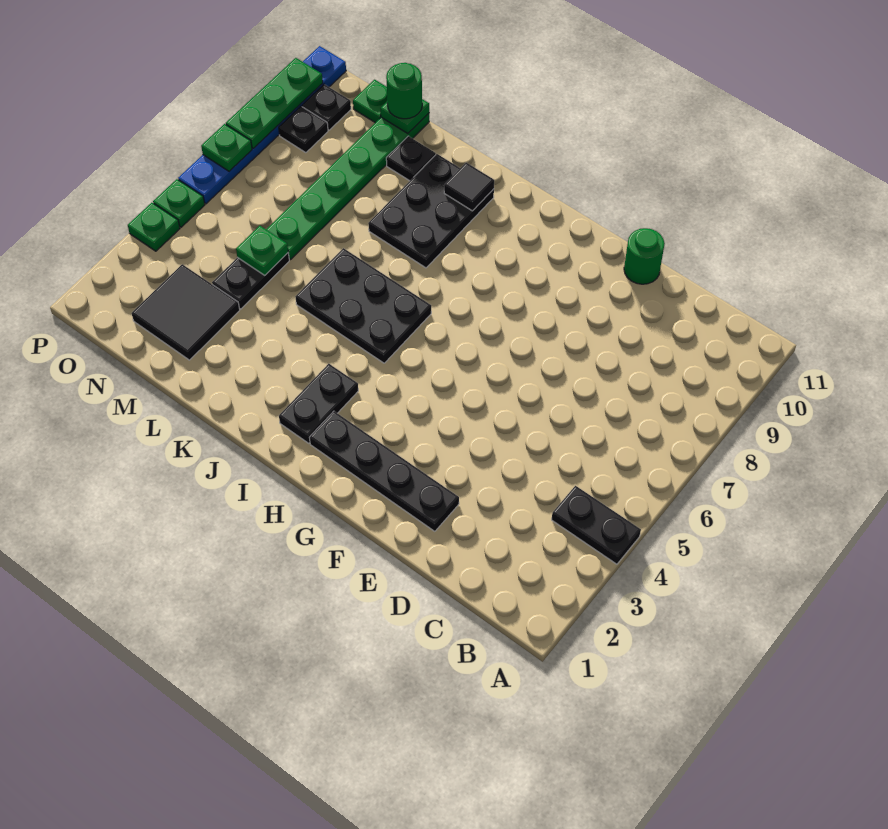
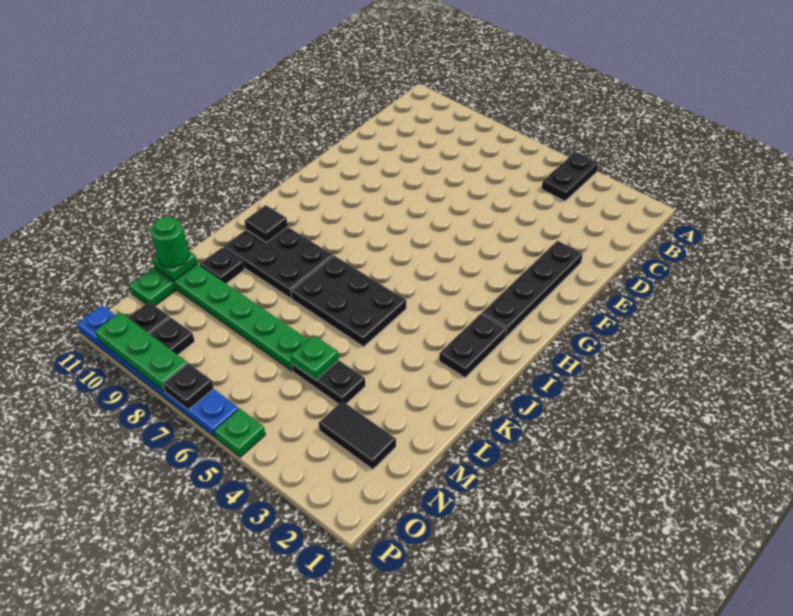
green round brick E11 level 1 -> none
black plate I2:I3 level 1 -> black plate I2:J2 level 1
black plate I5:K6 level 1 -> black plate J5:K7 level 1
black tile M2:N3 level 1 -> black tile N2:N3 level 1
green plate P4 level 1 -> none
green plate P7 level 2 -> black plate P7 level 2

